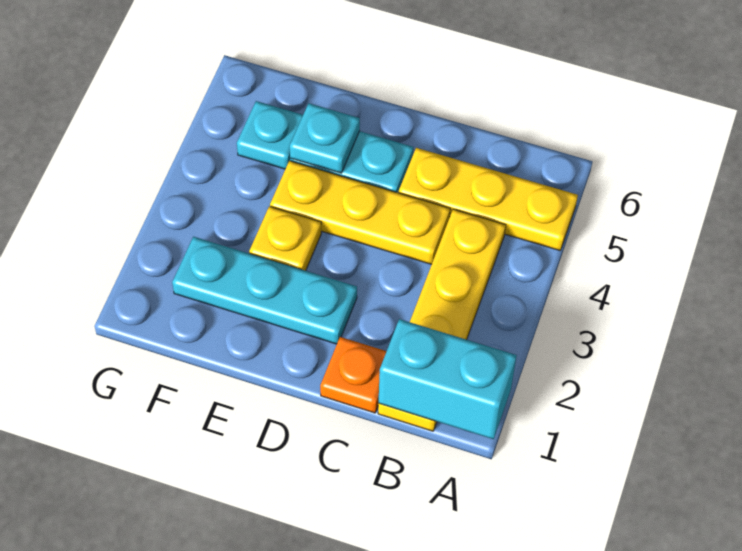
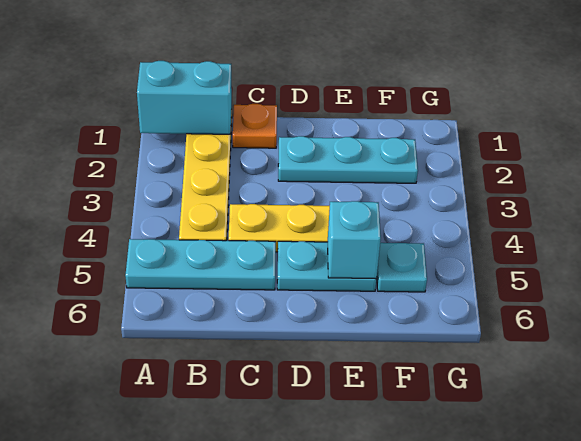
yellow plate A5:C5 level 1 -> cyan plate A5:C5 level 1
yellow plate E3 level 1 -> none
cyan plate E5 level 2 -> cyan brick E5 level 2

